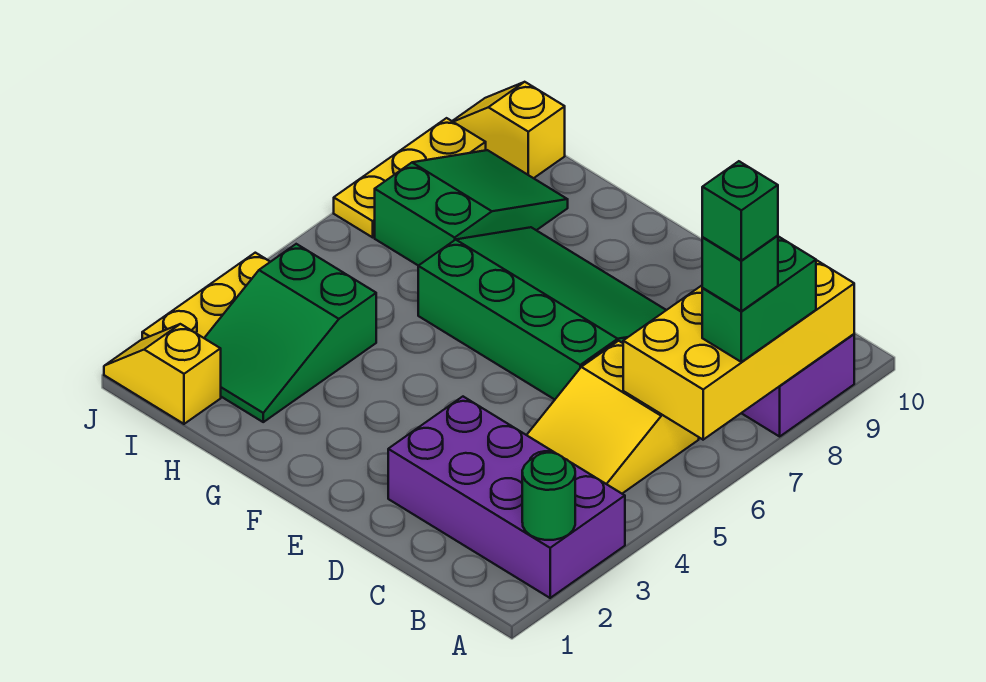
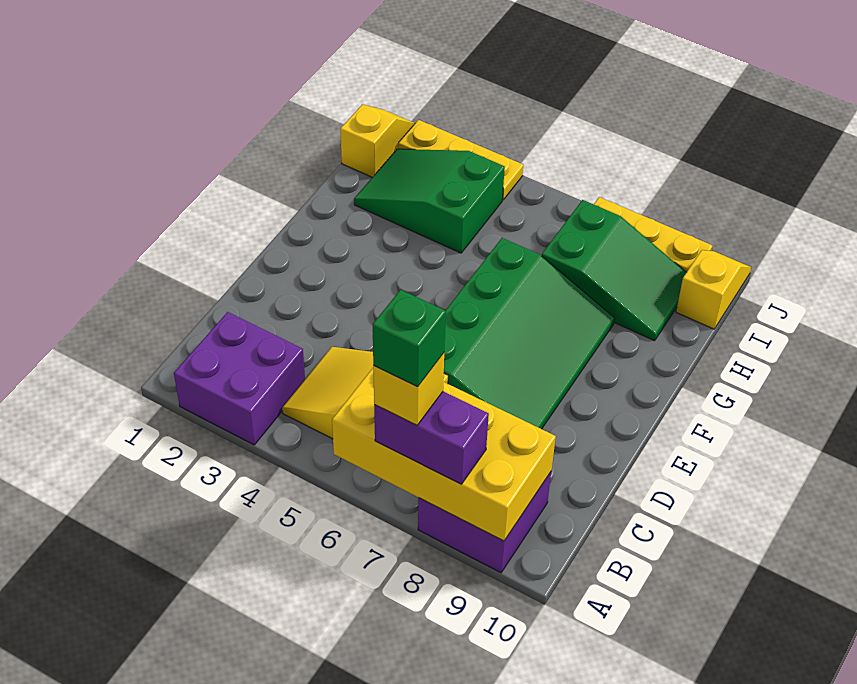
purple brick A2:D3 level 1 -> purple brick A2:B3 level 1
green round brick A2 level 2 -> none
green brick A7:A8 level 3 -> purple brick A7:A8 level 3
green brick A7 level 4 -> yellow brick A7 level 4

